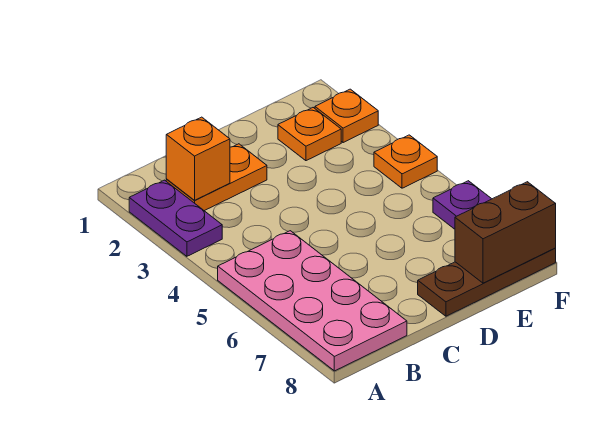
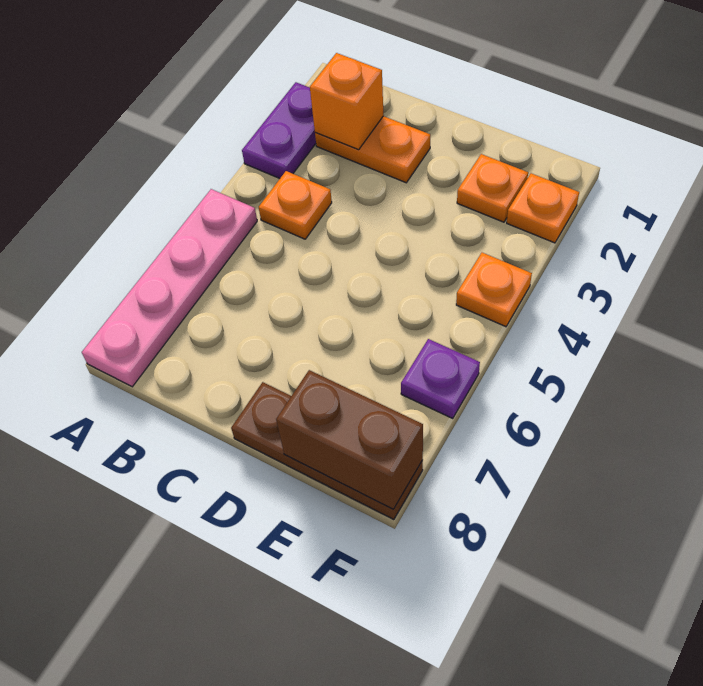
pink plate A5:B8 level 1 -> pink plate A5:A8 level 1
none -> orange plate B4 level 1

